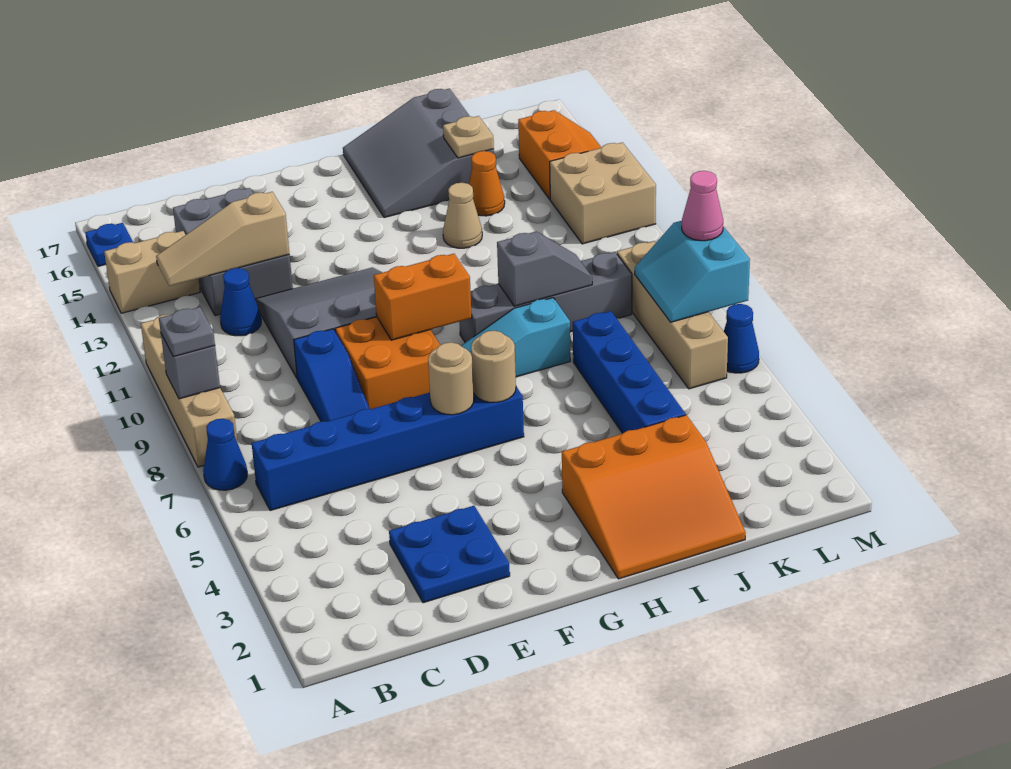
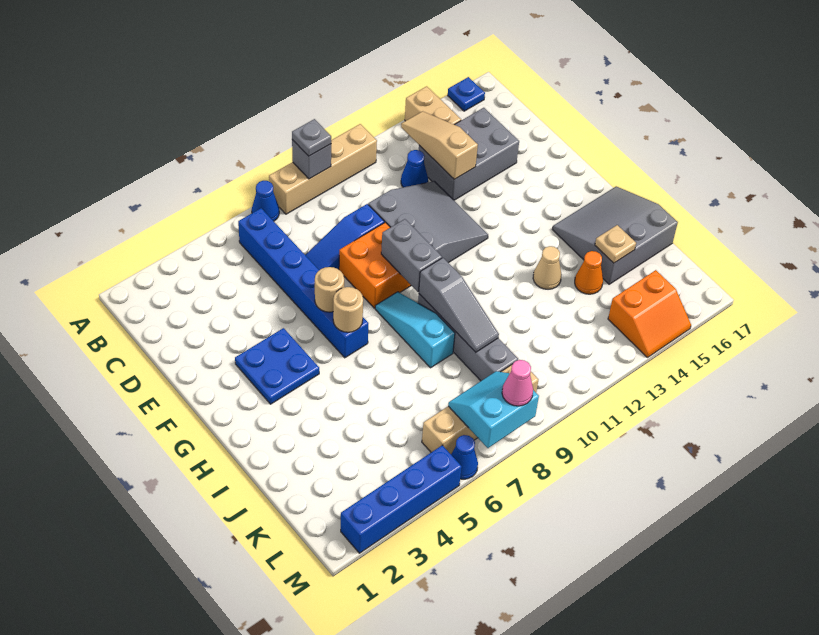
blue plate D2:E3 level 1 -> blue plate F3:G4 level 1
orange brick F9:G9 level 2 -> grey brick F9:G9 level 2
orange slope H1:J3 level 1 top 3 -> none
grey slope I9:J9 level 2 top I -> grey slope H9:J9 level 2 top H
blue brick J4:J7 level 1 -> blue brick M2:M5 level 1
tan brick L12:M13 level 1 -> none

